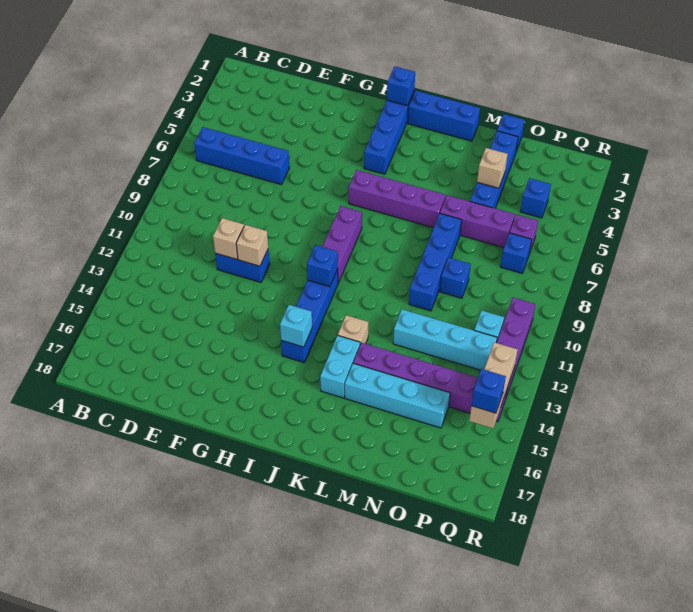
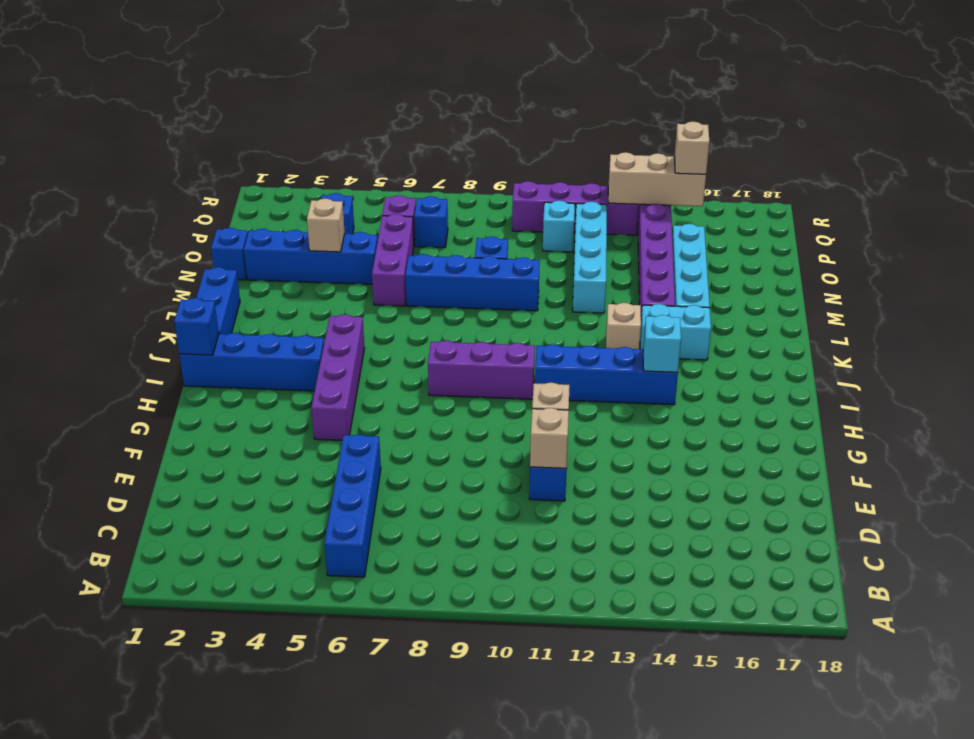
purple brick I6:L6 level 1 -> purple brick G5:J5 level 1
blue brick I11 level 2 -> none
blue brick Q15 level 3 -> tan brick Q15 level 3

